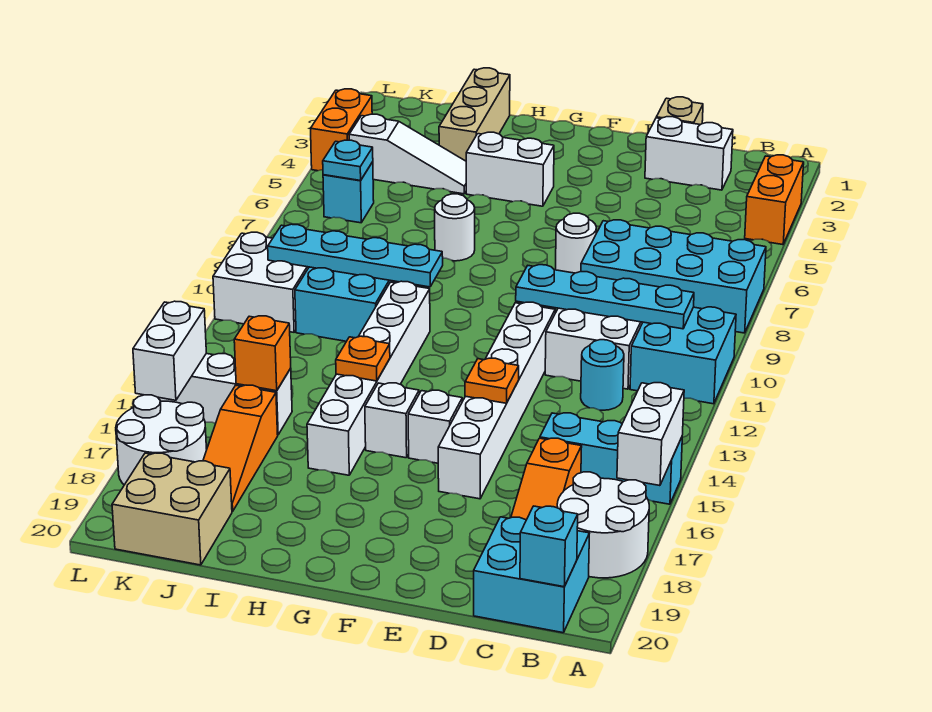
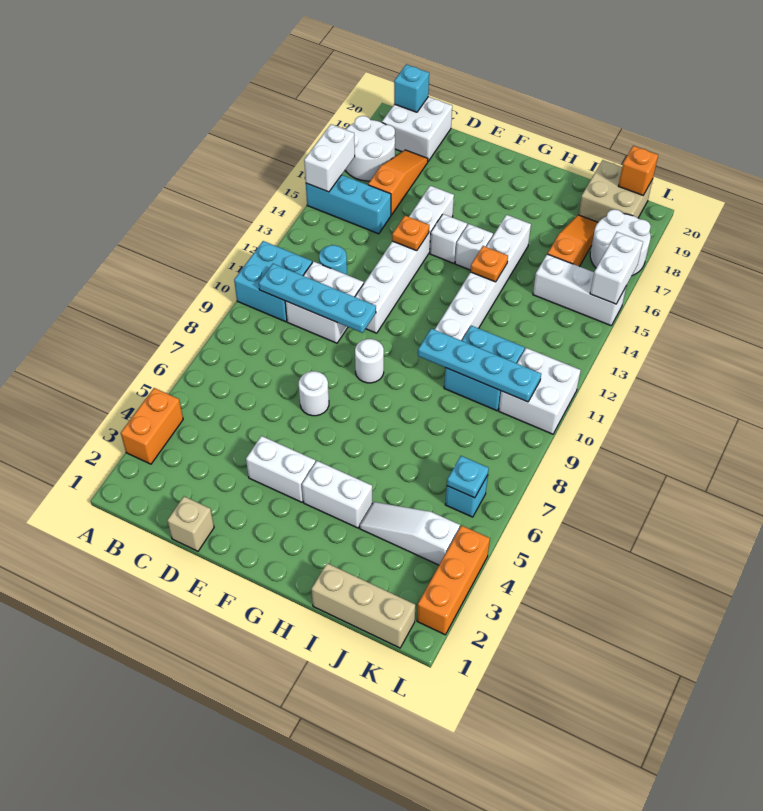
cyan brick A7:D8 level 1 -> none
cyan brick B19:C20 level 1 -> white brick B19:C20 level 1
white brick C2:D2 level 1 -> white brick E4:F4 level 1
white round brick H7 level 1 -> white round brick F9 level 1
tan brick I1:I3 level 1 -> tan brick I1:K1 level 1
orange brick J15 level 2 -> orange brick K20 level 2
orange brick L3:L4 level 1 -> orange brick L2:L4 level 1

